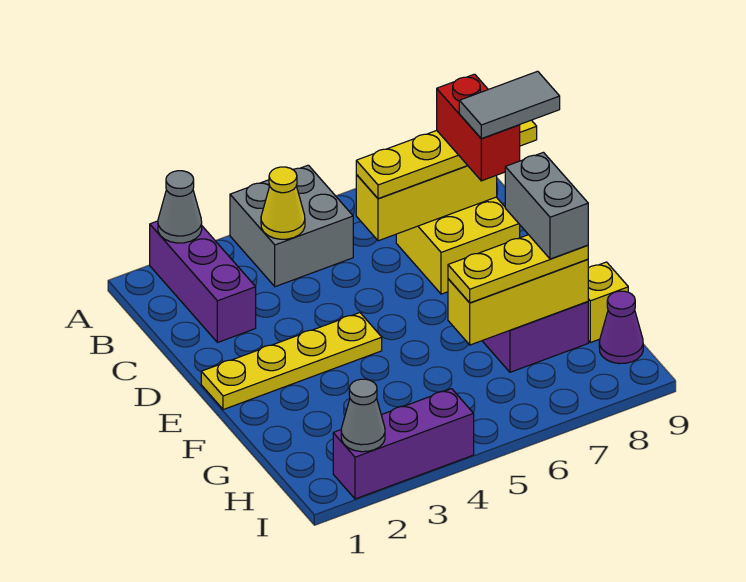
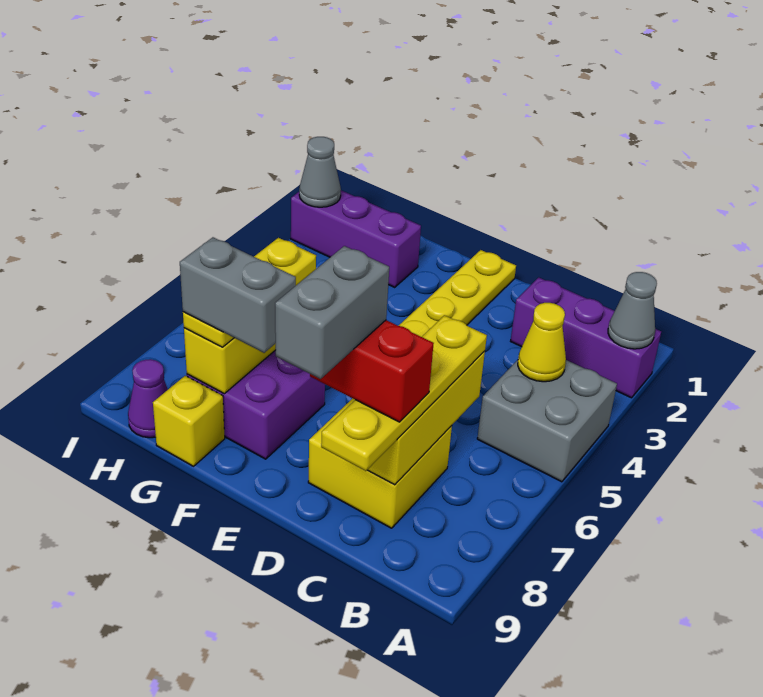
grey tile D8:D9 level 5 -> grey brick D8:D9 level 5
purple brick I2:I4 level 1 -> purple brick G2:I2 level 1

